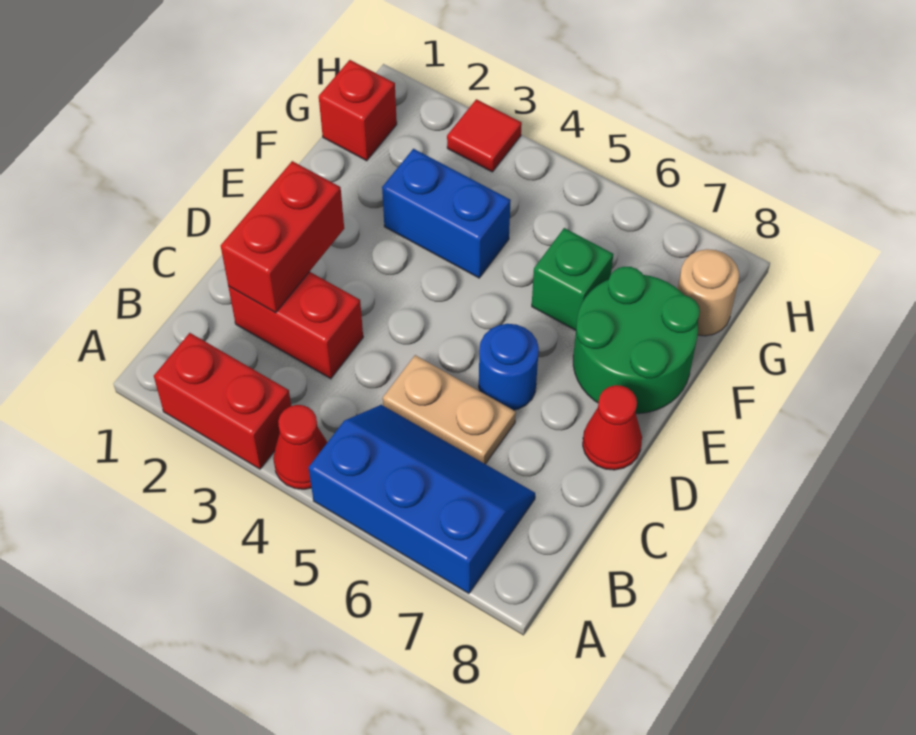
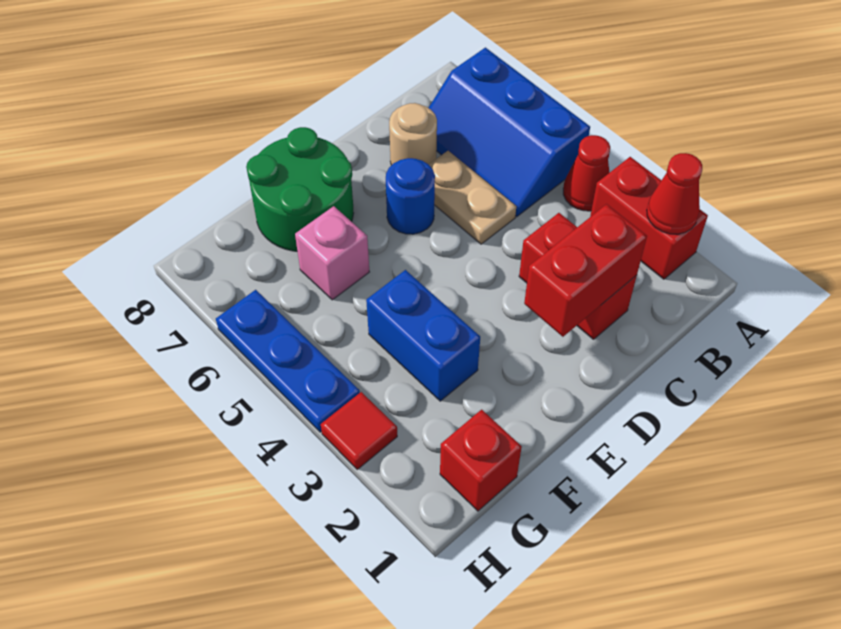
red cone D8 level 1 -> red cone A2 level 2
green brick F6 level 1 -> pink brick F6 level 1
tan round brick G8 level 1 -> tan round brick C7 level 1
none -> blue plate H4:H6 level 1

